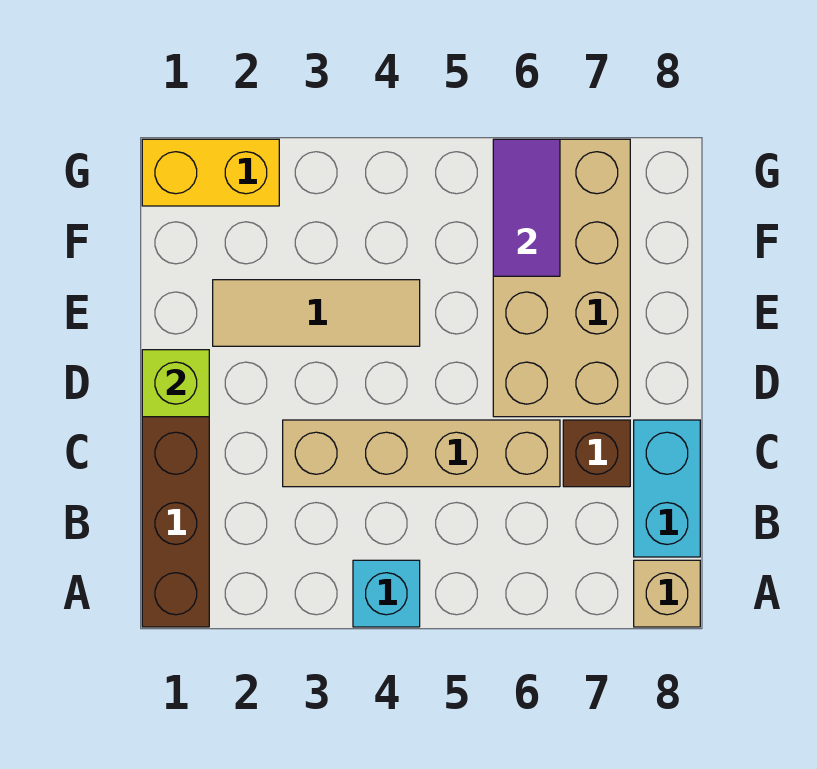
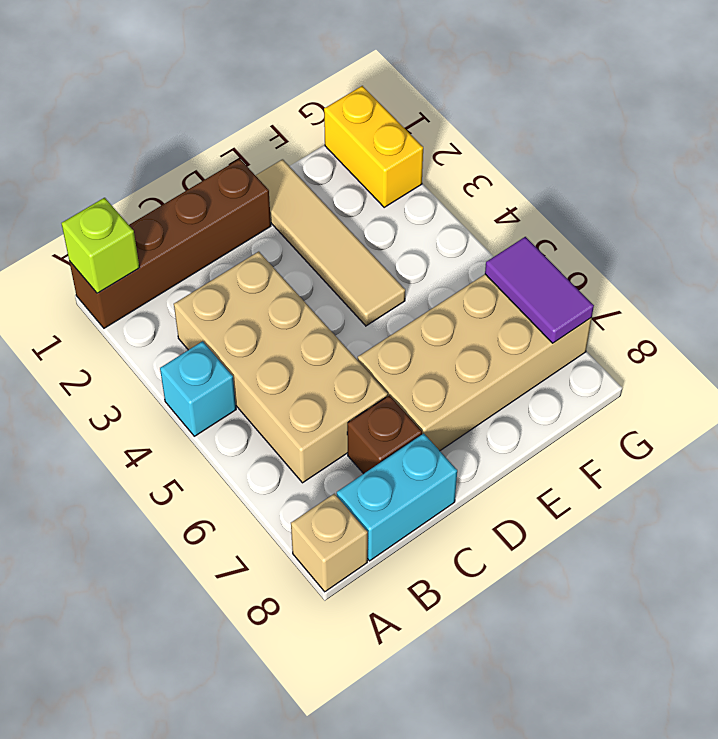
tan brick C3:C6 level 1 -> tan brick B3:C6 level 1
lime brick D1 level 2 -> lime brick A1 level 2
tan tile E2:E4 level 1 -> tan tile E1:E4 level 1
purple tile F6:G6 level 2 -> purple tile G6:G7 level 2

